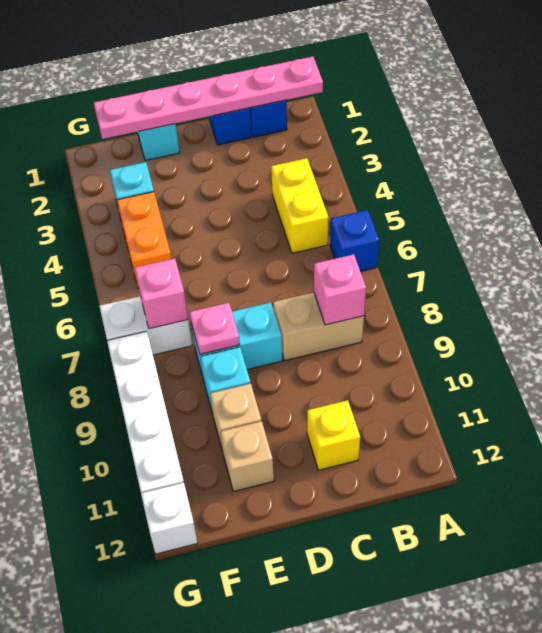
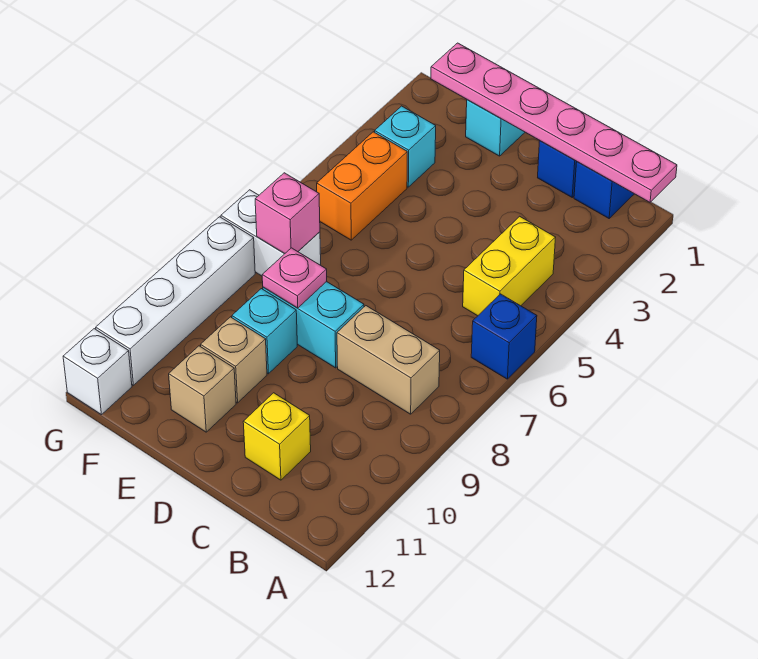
pink brick B8 level 2 -> none

